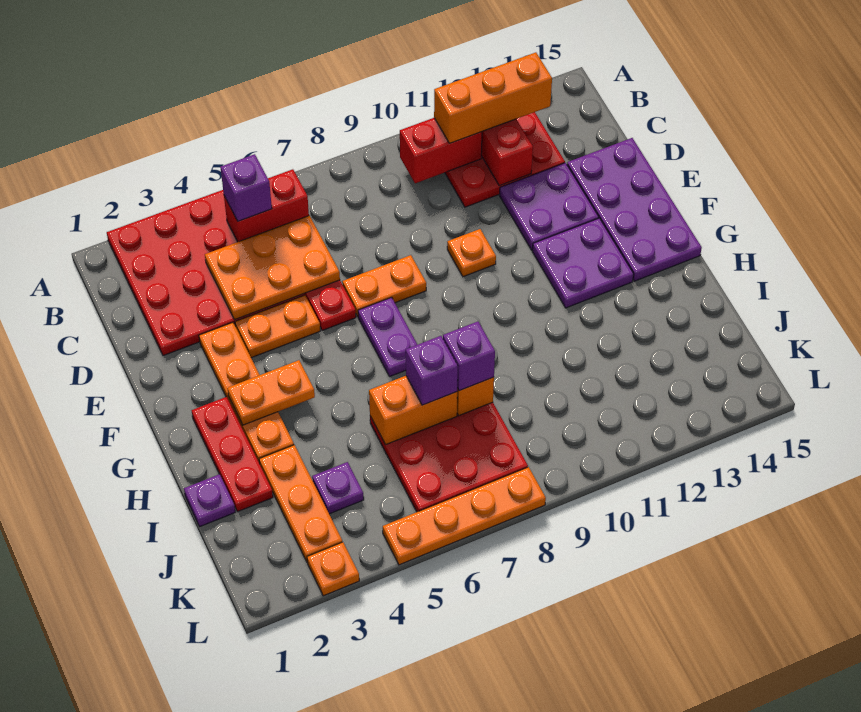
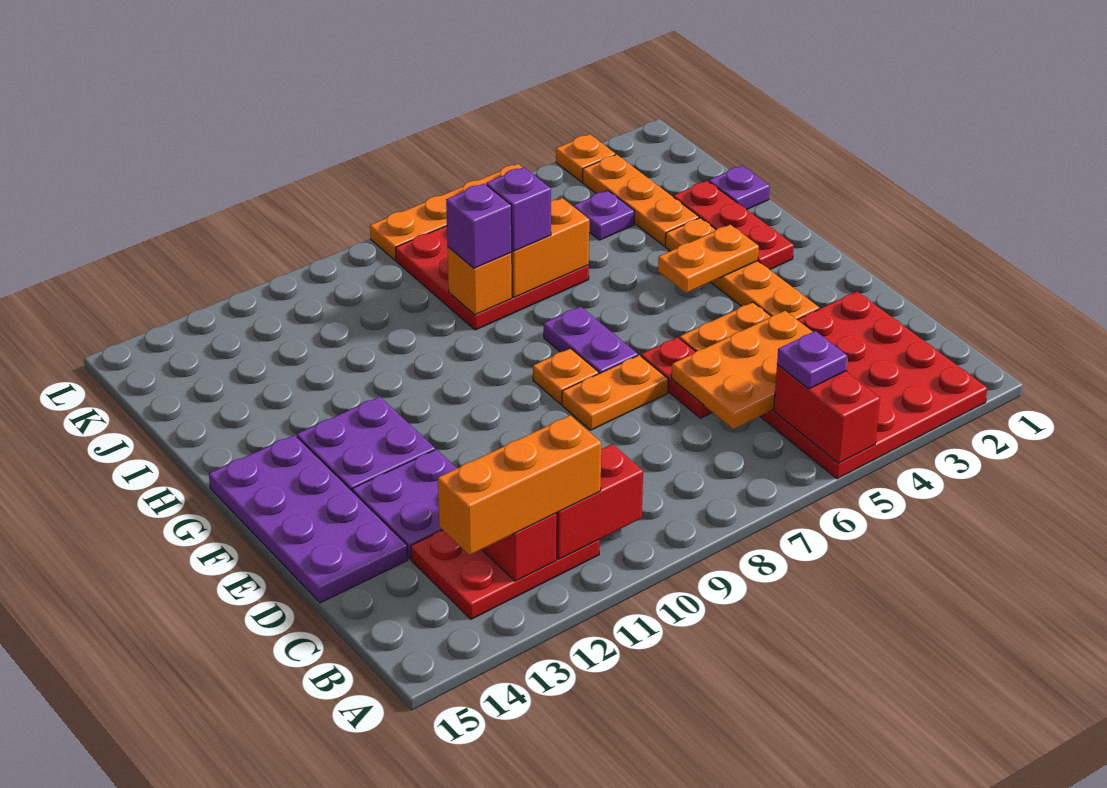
red brick B5:B6 level 2 -> red brick A5:B5 level 2
purple brick B5 level 3 -> purple plate B5 level 3
orange plate E10 level 1 -> orange plate F8 level 1

